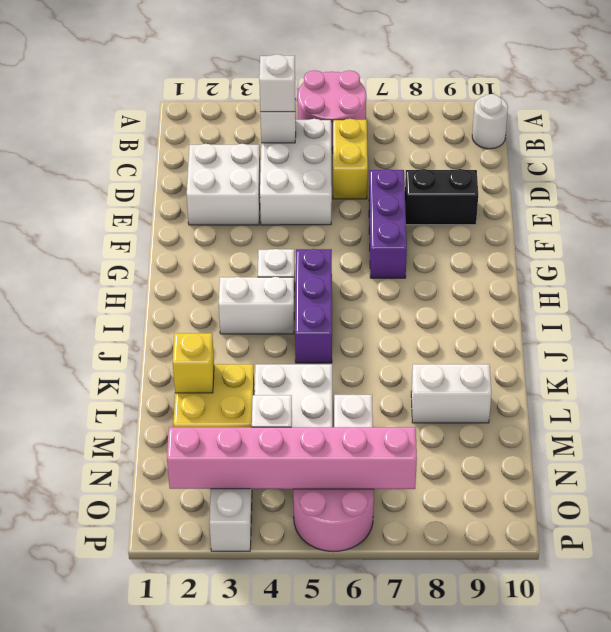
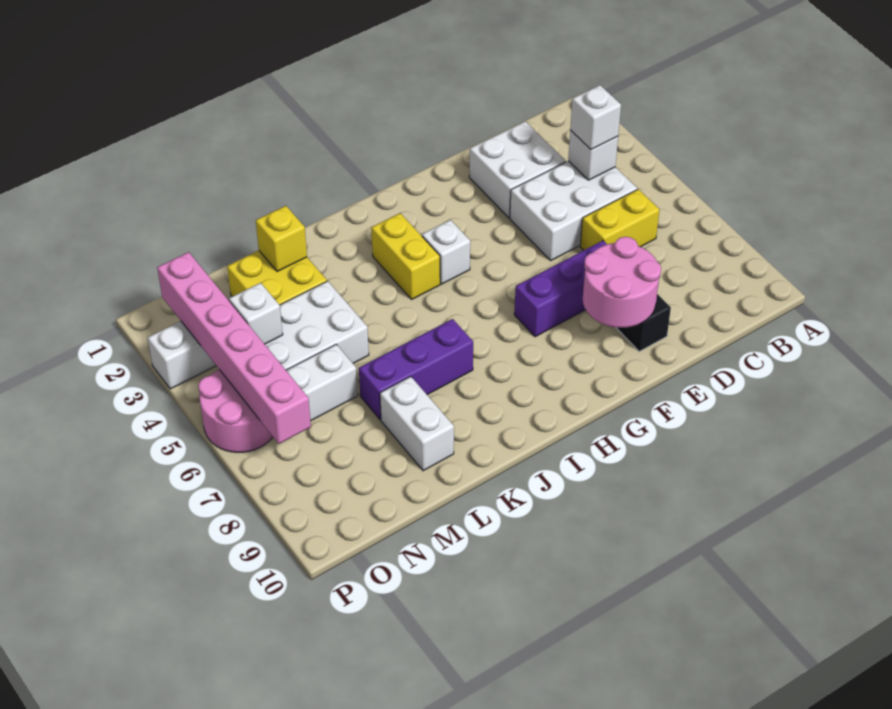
pink round brick A5:B6 level 1 -> pink round brick E8:F9 level 2
white round brick B10 level 1 -> none
purple brick H5:J5 level 1 -> purple brick J7:L7 level 1
white brick I3:I4 level 1 -> yellow brick I3:I4 level 1

